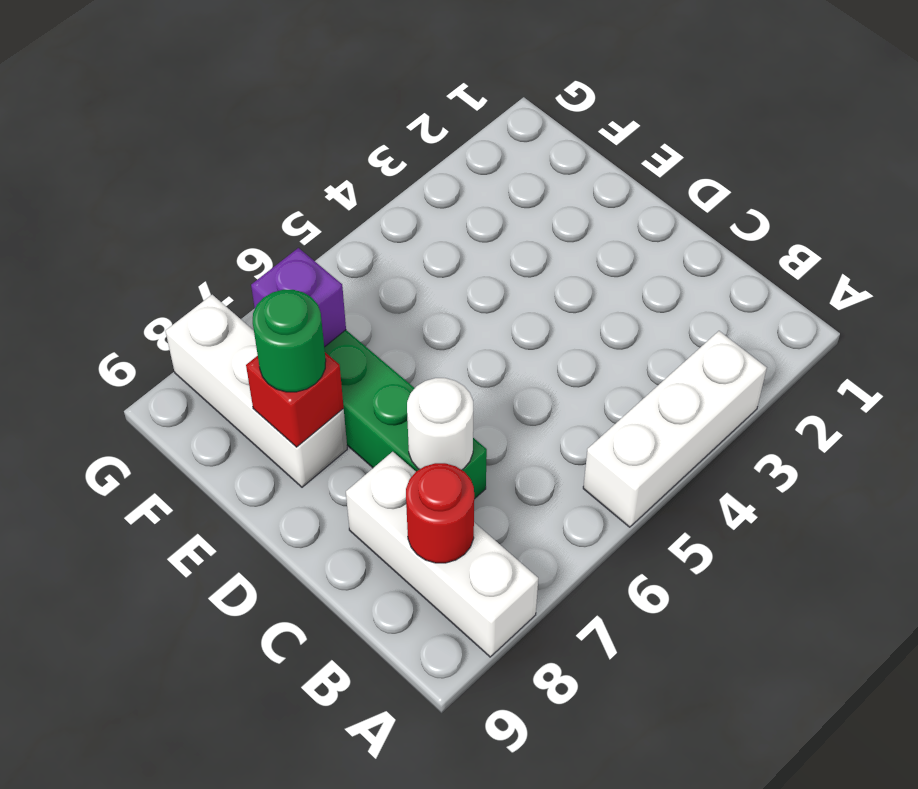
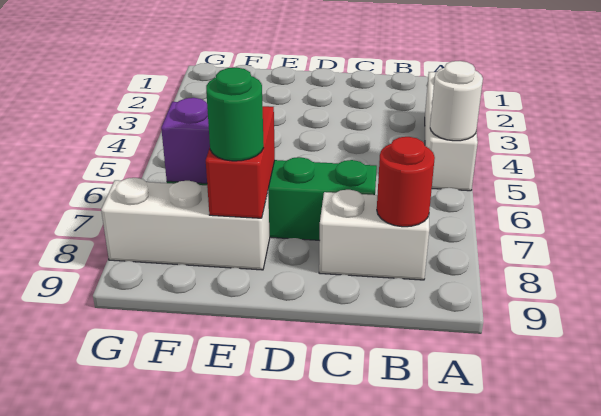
white brick A8:C8 level 1 -> white brick B8:C8 level 1
white round brick C7 level 2 -> white round brick A5 level 2
red brick E8 level 2 -> red brick E7:E8 level 2

